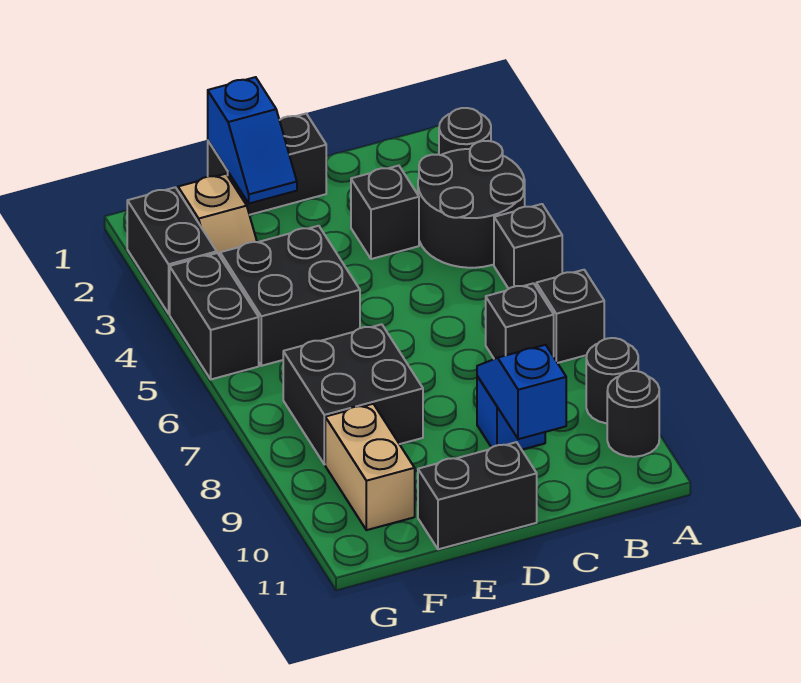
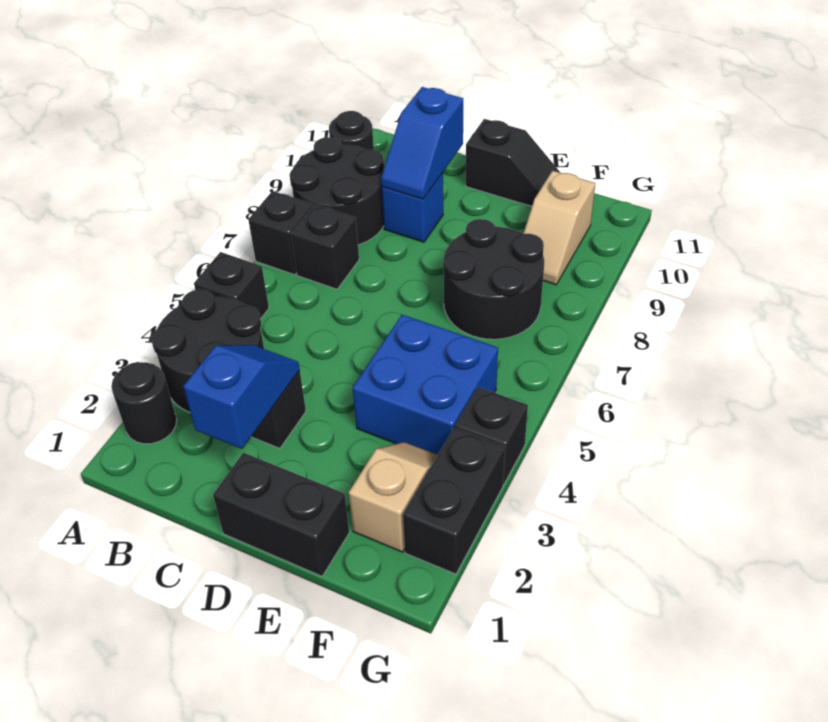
black round brick A9 level 1 -> black round brick A8:B9 level 1
black brick D11:E11 level 1 -> black slope D11:E11 level 1 top D
blue slope E1:E2 level 2 top 1 -> blue slope C2:C3 level 2 top 2
black brick E4:F5 level 1 -> blue brick E4:F5 level 1
black brick E7:F8 level 1 -> black round brick E7:F8 level 1
tan brick F9:F10 level 1 -> tan slope F9:F10 level 1 top 10
black brick G4:G5 level 1 -> black brick G4 level 1

